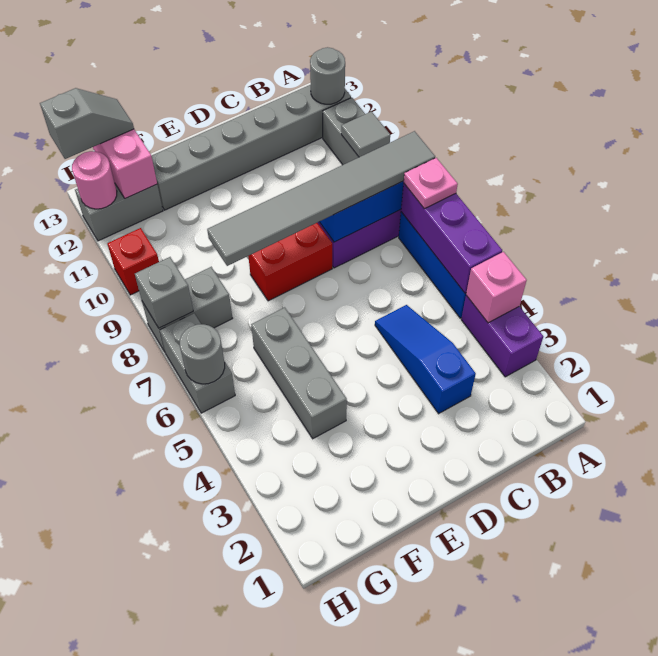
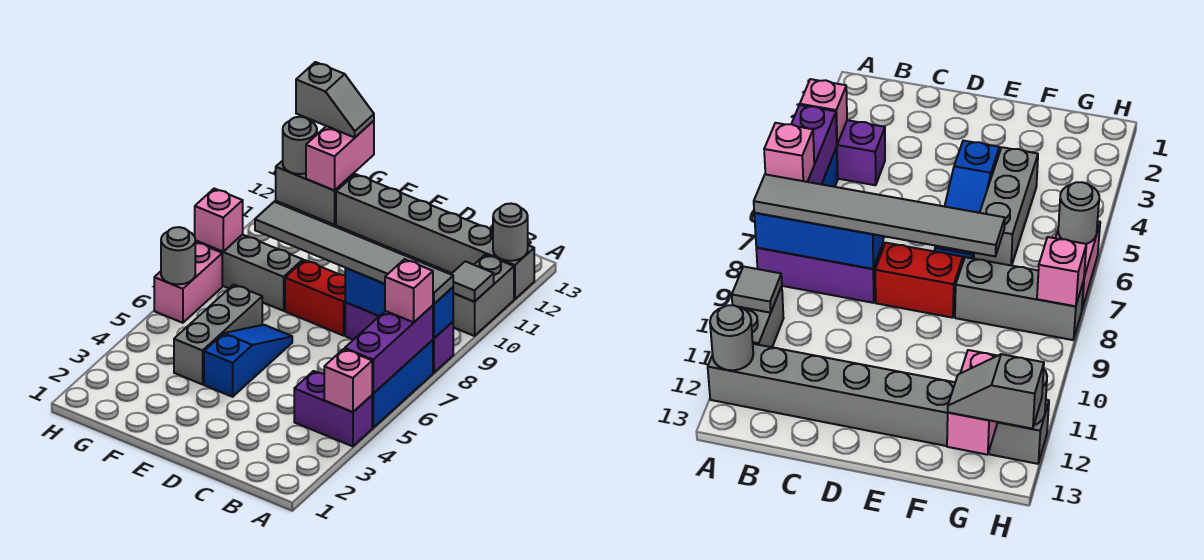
purple brick A3:A4 level 1 -> purple brick A4:B4 level 1
pink plate A7 level 3 -> pink brick A7 level 3
blue slope C3:C5 level 1 top 3 -> blue slope E4:E6 level 1 top 4
grey brick G8:H8 level 1 -> grey brick F8:H8 level 1
grey brick H6:H7 level 1 -> pink brick H6:H7 level 1
grey brick H8 level 2 -> pink brick H8 level 2
red brick H10 level 1 -> none
pink round brick H12 level 2 -> grey round brick H12 level 2

